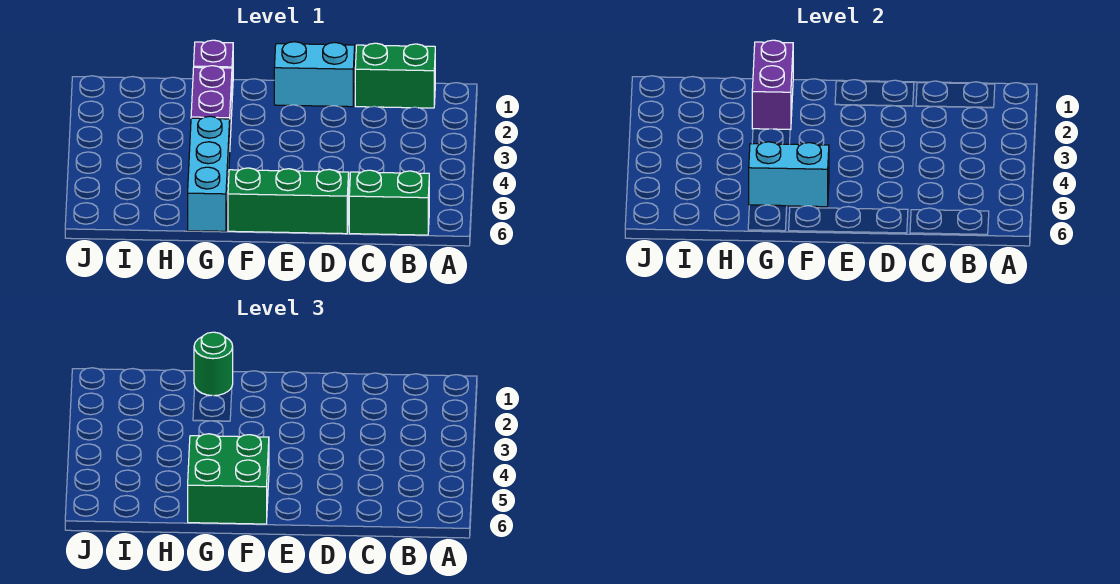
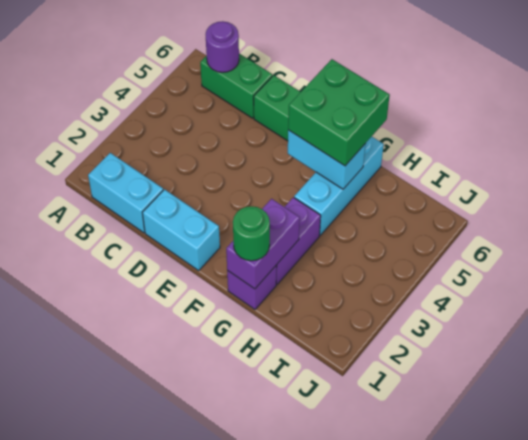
green brick B1:C1 level 1 -> cyan brick B1:C1 level 1
none -> purple round brick B6 level 2

